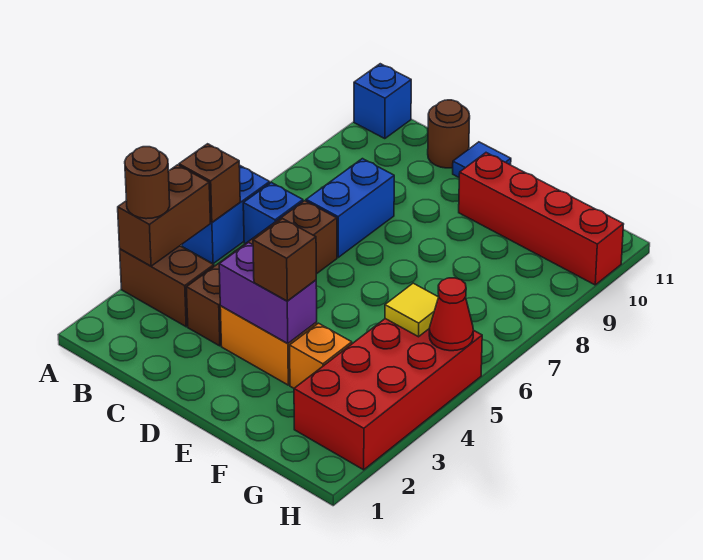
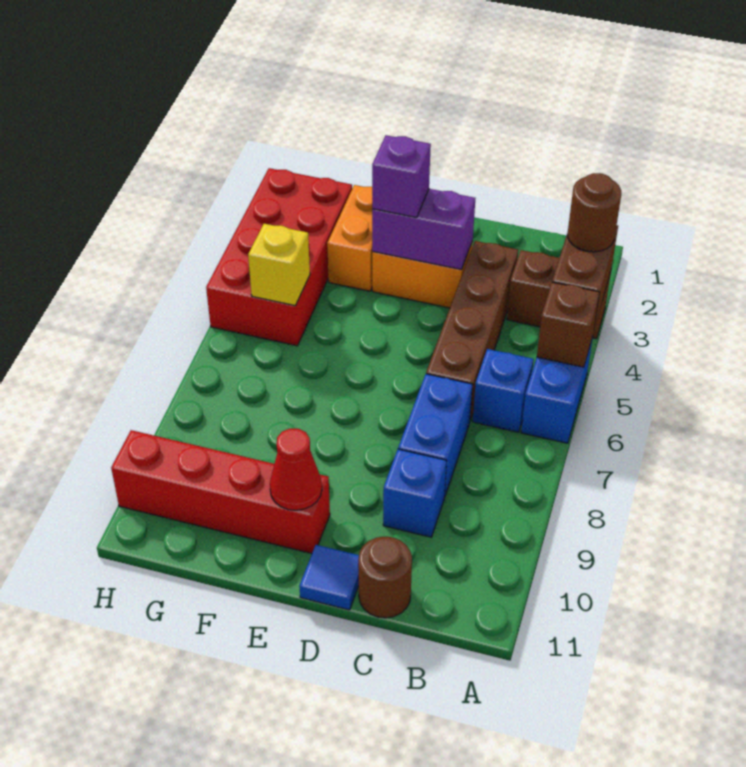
blue brick A11 level 1 -> blue brick C9 level 1
brown brick E3 level 3 -> purple brick E3 level 3
orange brick F3 level 1 -> orange brick F2:F3 level 1
yellow tile G5 level 2 -> yellow brick G5 level 2
red cone H5 level 2 -> red cone E10 level 2

